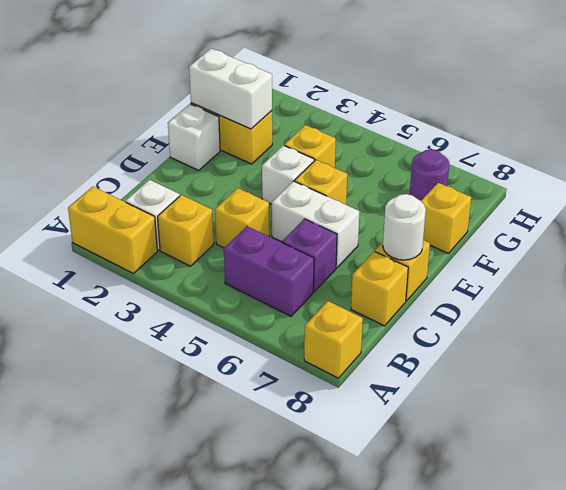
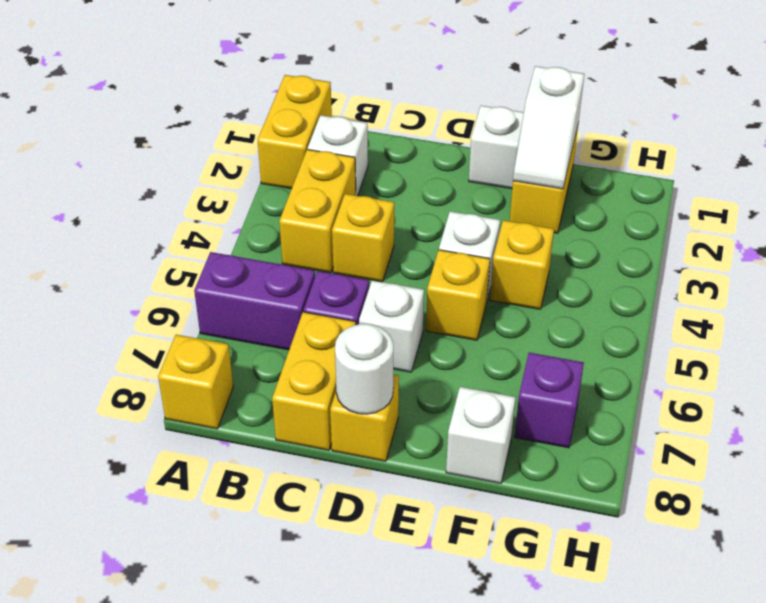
yellow brick B3 level 1 -> yellow brick B3:B4 level 1
purple brick B5:B6 level 1 -> purple brick A6:B6 level 1
yellow brick C8 level 1 -> yellow brick C7:C8 level 1
white brick D5:D6 level 1 -> white brick D6 level 1
white brick F1:F2 level 2 -> white slope F1:F2 level 2 top 1
yellow brick F8 level 1 -> white brick F8 level 1
purple round brick G7 level 1 -> purple brick G7 level 1

